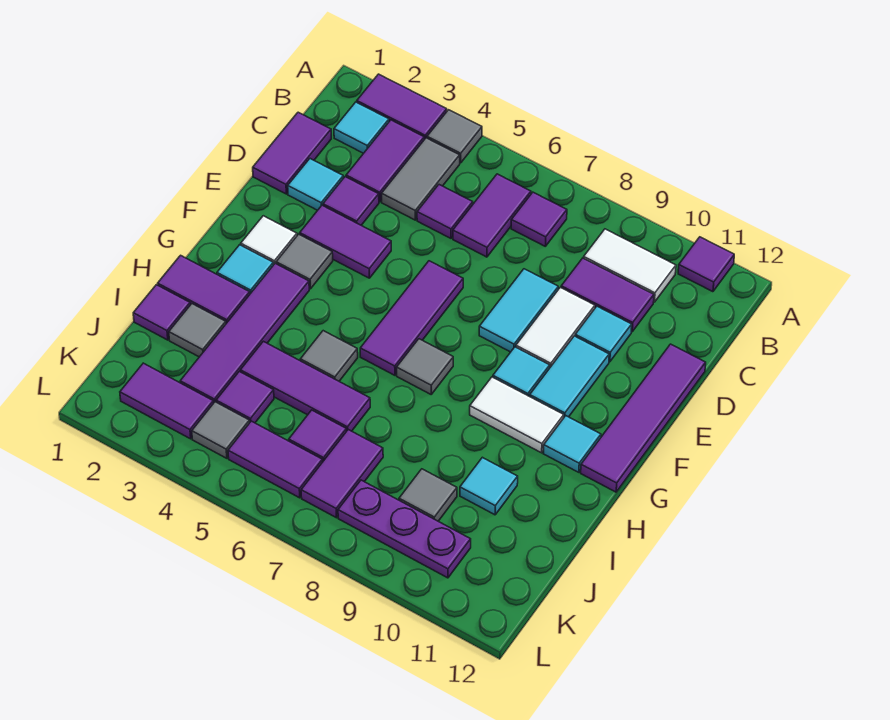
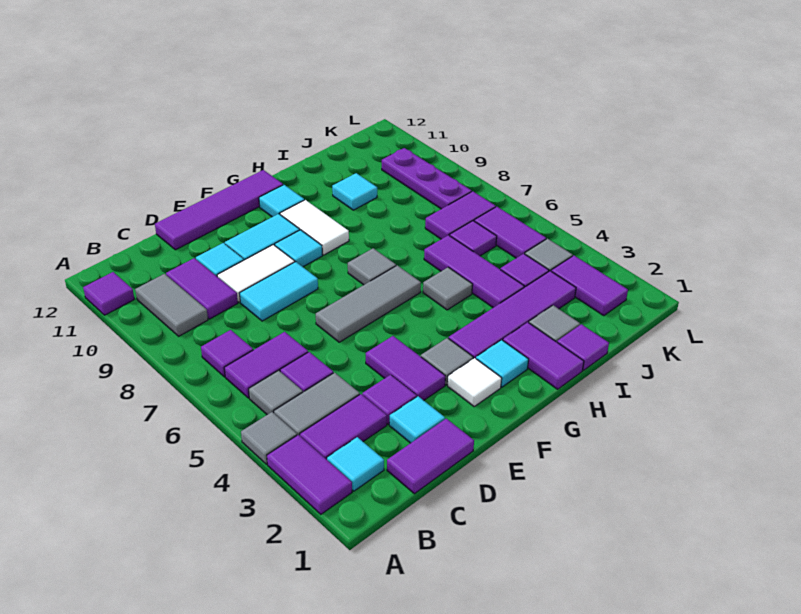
white tile B9:B10 level 1 -> grey tile B9:B10 level 1
purple tile E6:G6 level 1 -> grey tile E6:G6 level 1
grey tile J9 level 1 -> grey tile B5 level 1

